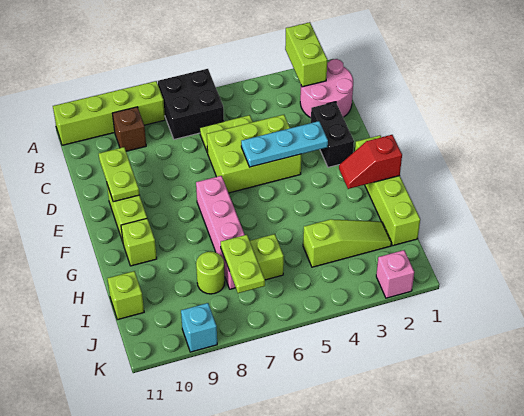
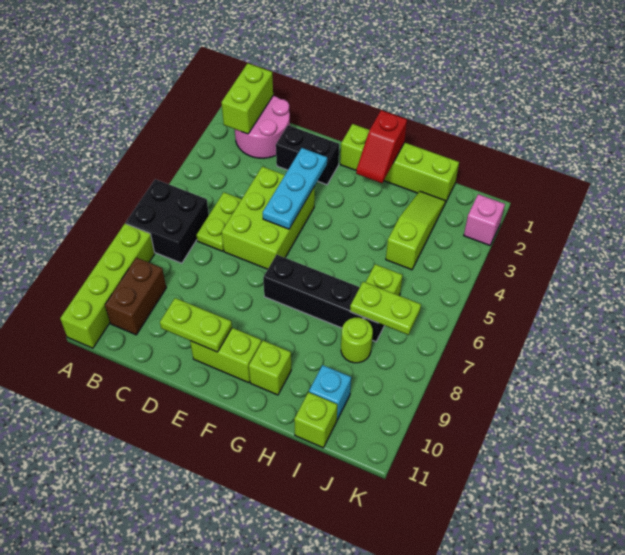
lime brick A2:B2 level 2 -> lime brick B1:B2 level 2
brown brick B9 level 1 -> brown brick B9:B10 level 1
pink brick F7:I7 level 1 -> black brick F7:I7 level 1
cyan brick K9 level 1 -> cyan brick I10 level 1

